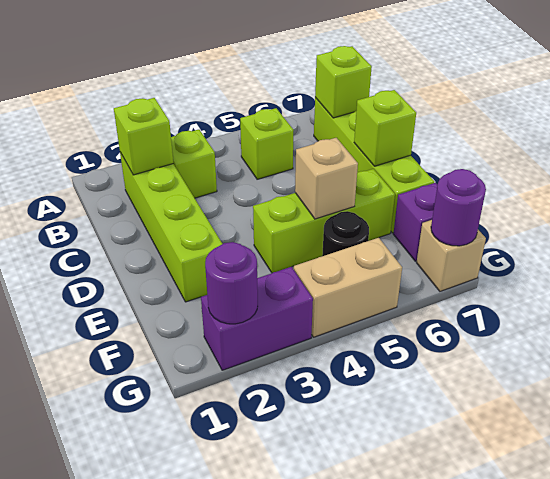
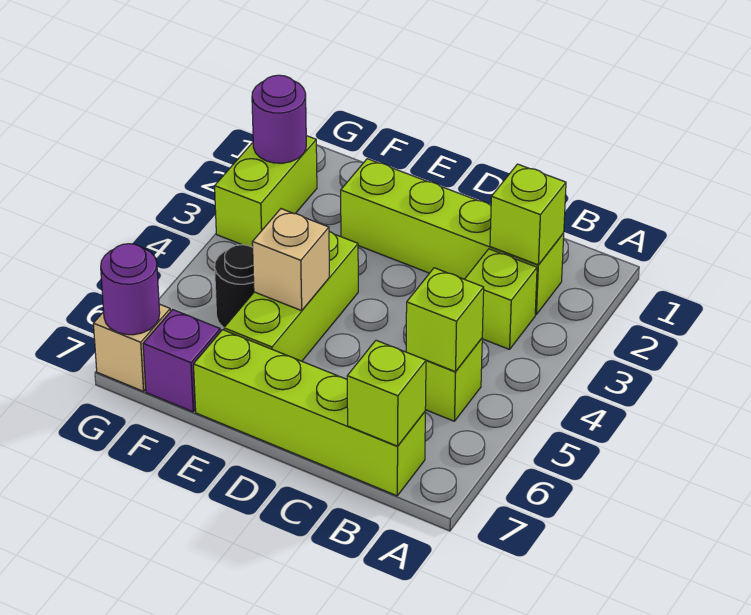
lime brick D7 level 2 -> lime brick B5 level 2
purple brick G2:G3 level 1 -> lime brick G2:G3 level 1
tan brick G4:G5 level 1 -> none

